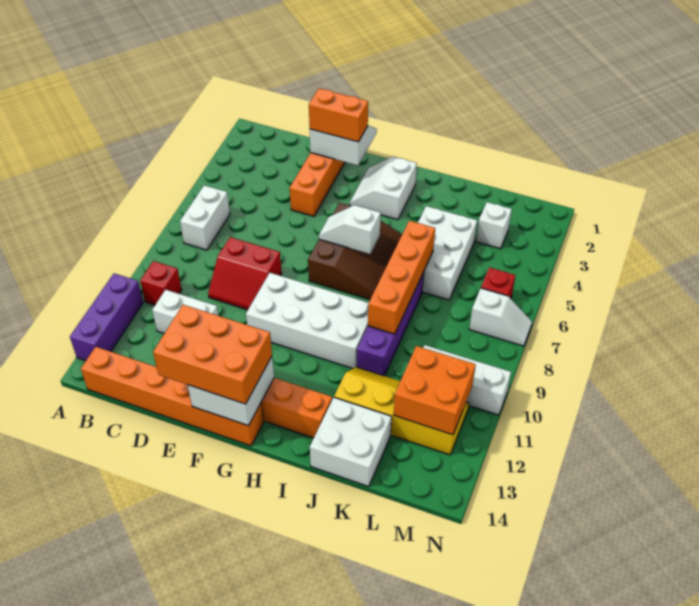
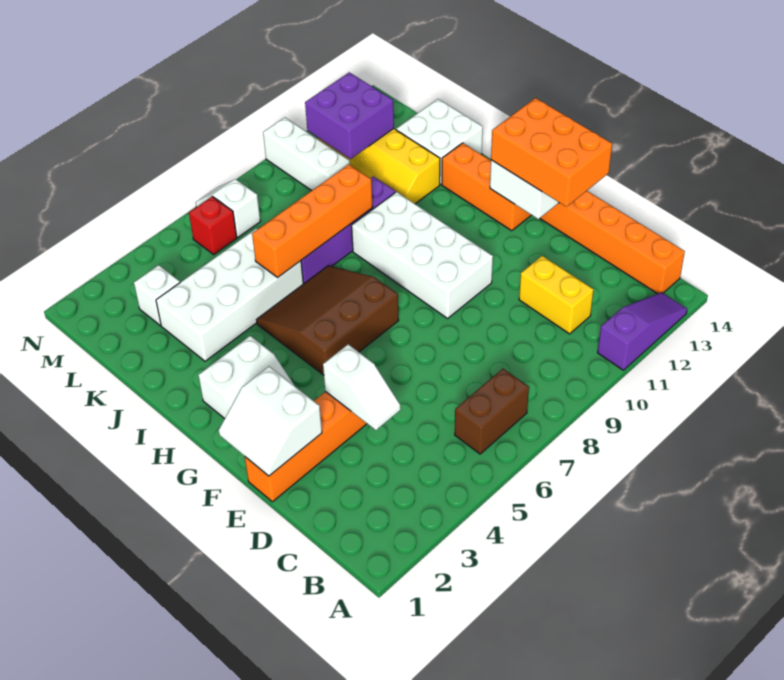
purple brick A11:A13 level 1 -> purple slope A11:A13 level 1 top 11
white brick B6:B7 level 1 -> brown brick B6:B7 level 1
red brick B10 level 1 -> none
white brick C11:D11 level 1 -> yellow brick C11:D11 level 1
red slope D8:E9 level 1 top 8 -> none
orange brick E2:F2 level 3 -> none
white slope G6:H6 level 2 top H -> white slope D4:E4 level 2 top E
white brick J4:K6 level 1 -> white brick J3:K6 level 1
orange brick L11:M12 level 2 -> purple brick L11:M12 level 2

